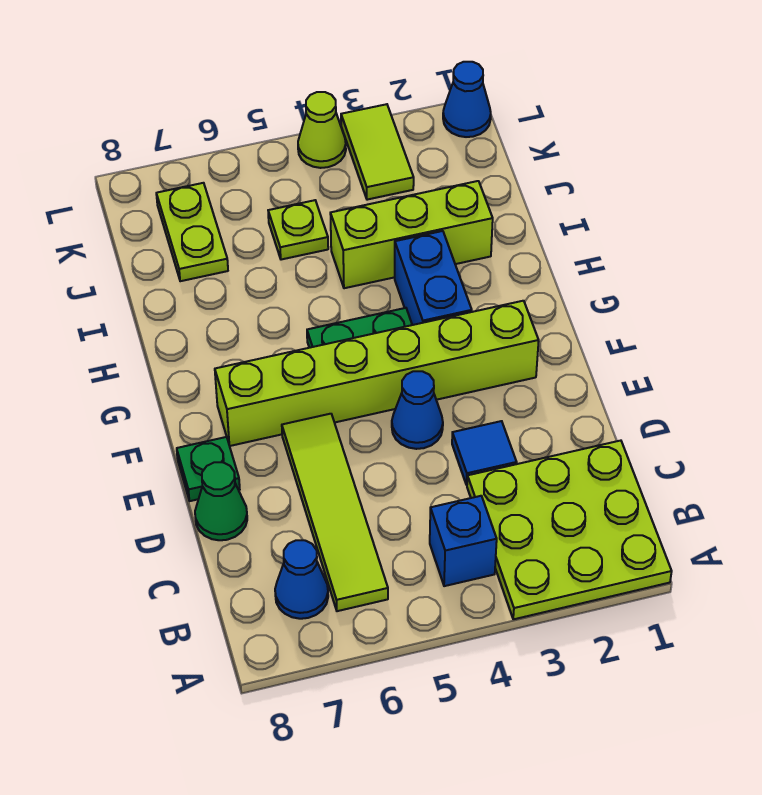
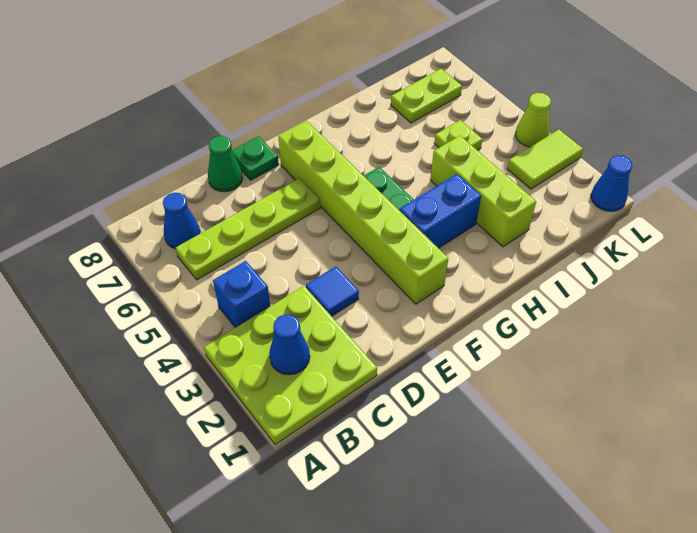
lime tile B6:E6 level 1 -> lime plate B6:E6 level 1
blue cone E4 level 1 -> blue cone B2 level 2

